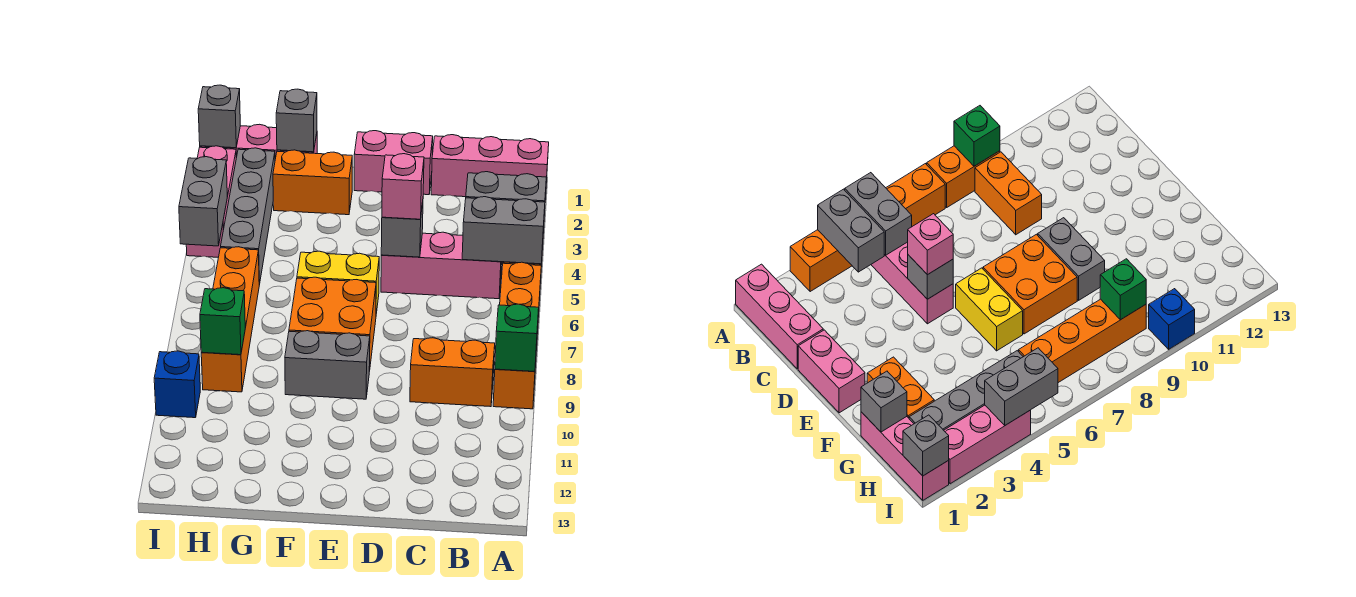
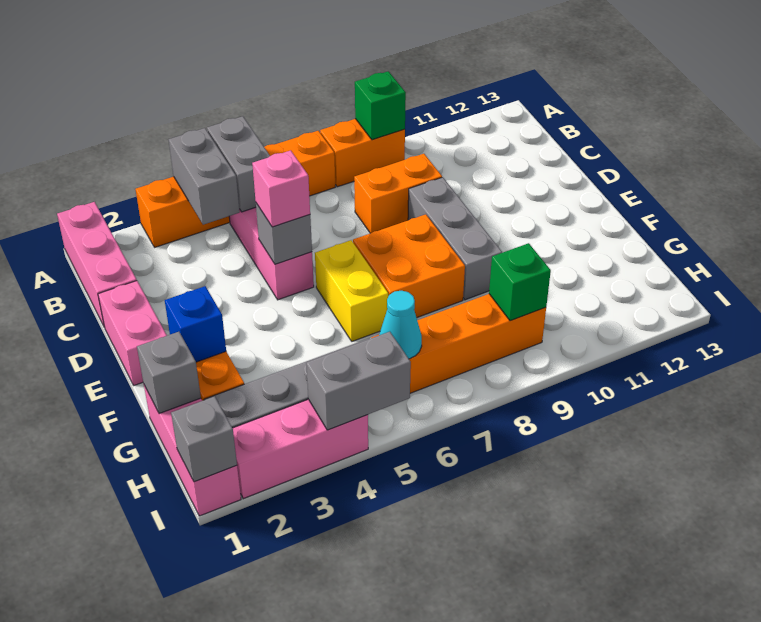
orange brick B9:C9 level 1 -> orange brick C8:C9 level 1
grey brick E9:F9 level 1 -> grey brick D9:F9 level 1
none -> cyan cone H6 level 2
blue brick I10 level 1 -> blue brick F2 level 2

